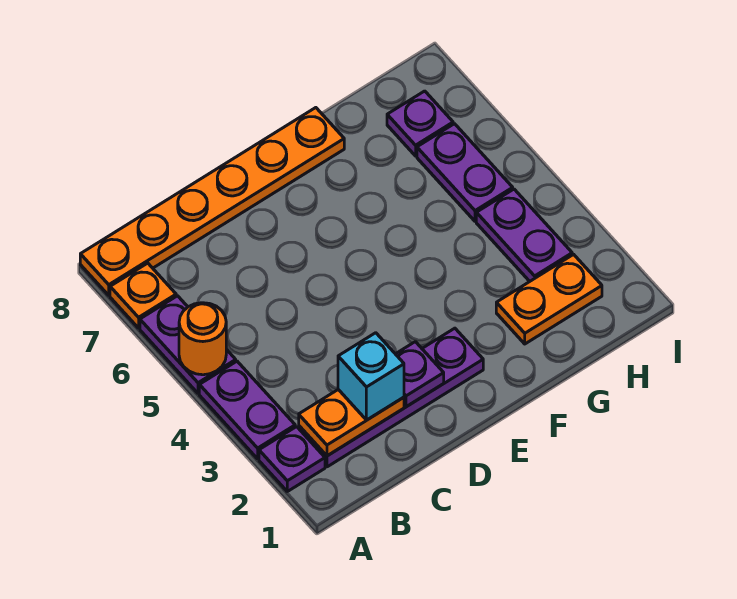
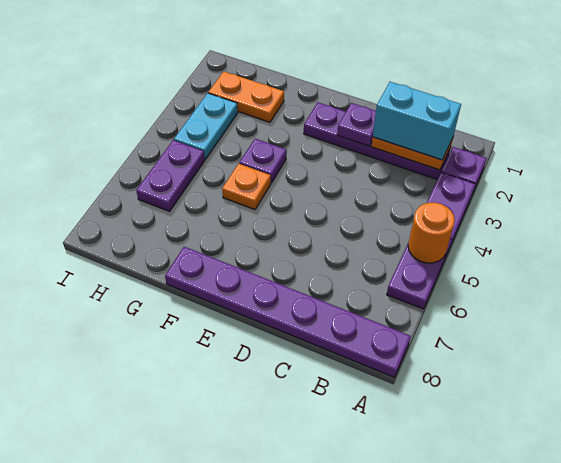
orange plate A7 level 1 -> orange plate F5 level 1
orange plate A8:F8 level 1 -> purple plate A8:F8 level 1
cyan brick C2 level 3 -> cyan brick B2:C2 level 3
purple plate H3:H4 level 1 -> cyan plate H3:H4 level 1
purple plate H7 level 1 -> purple plate F4 level 1

